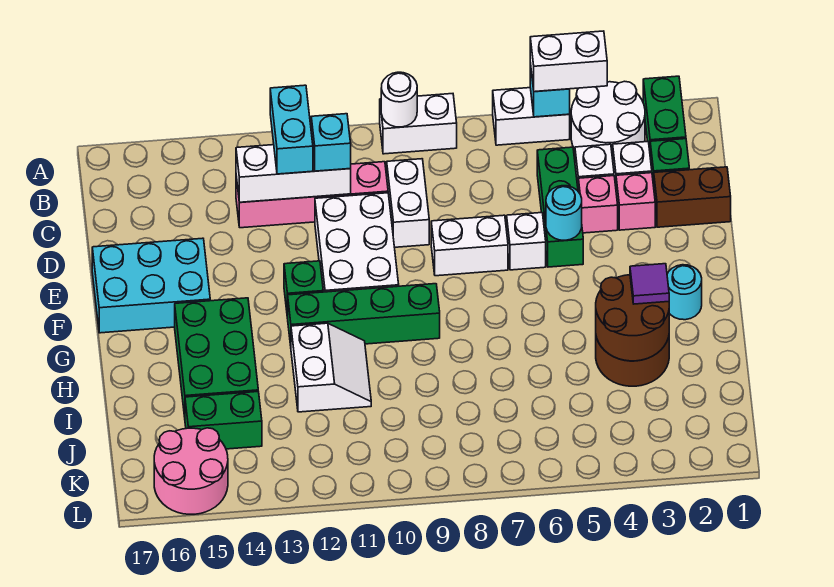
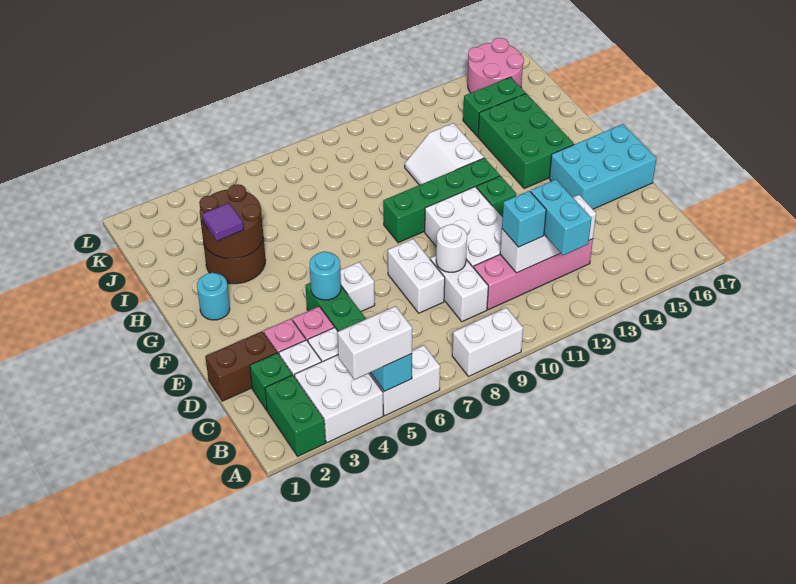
white round brick A3:B4 level 1 -> white brick A3:B4 level 1
white round brick A9 level 2 -> white round brick D9 level 2
white brick E7:E8 level 1 -> white brick D8:E8 level 1

